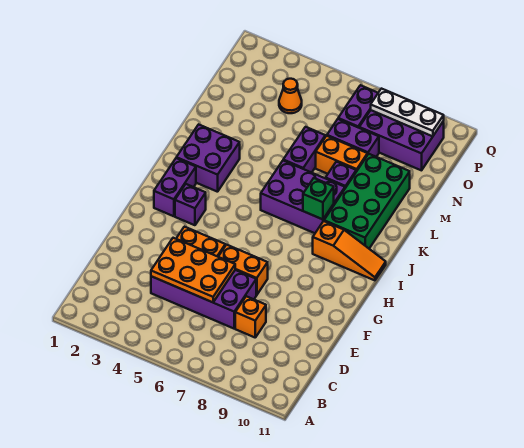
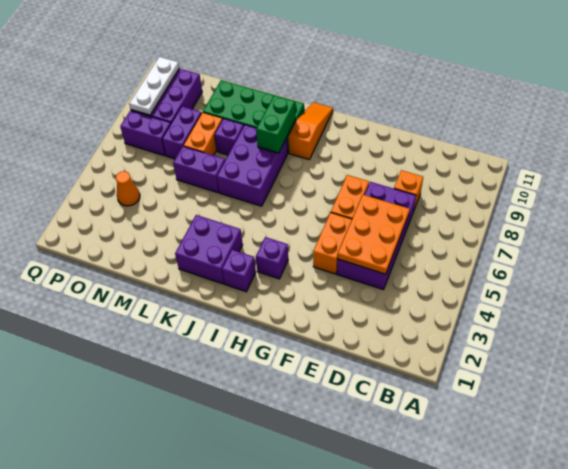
purple brick H2:I2 level 1 -> purple brick I2 level 1
green brick J8 level 2 -> green brick J8:J9 level 2

